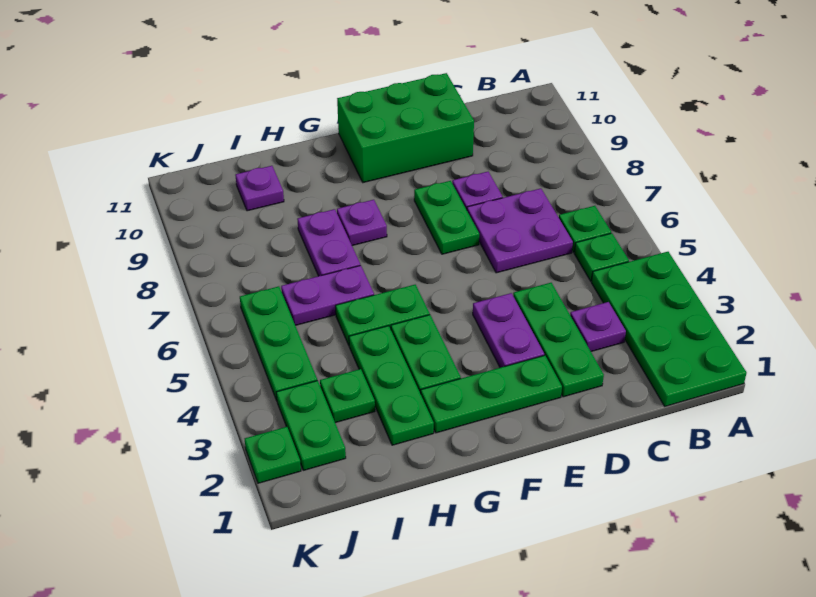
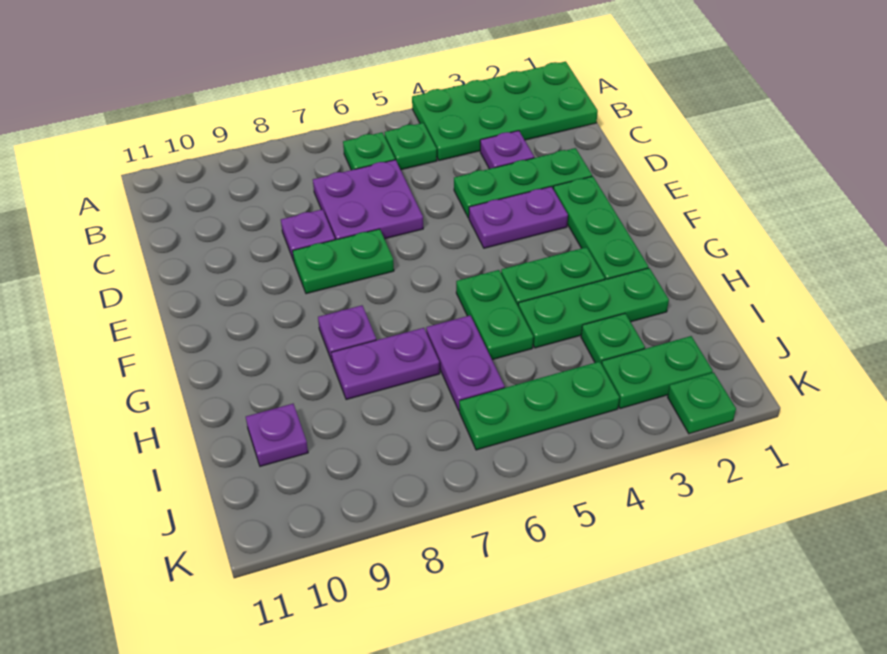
green brick D10:F11 level 1 -> none

